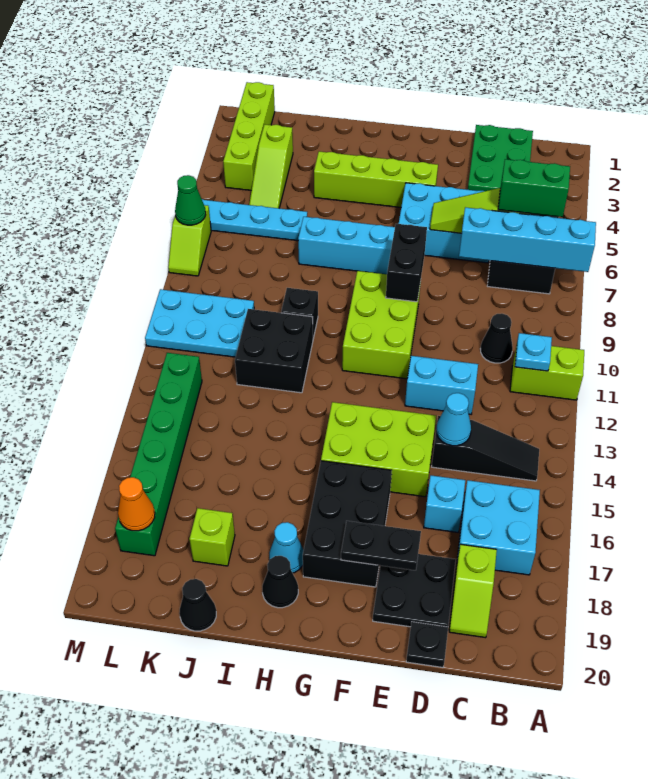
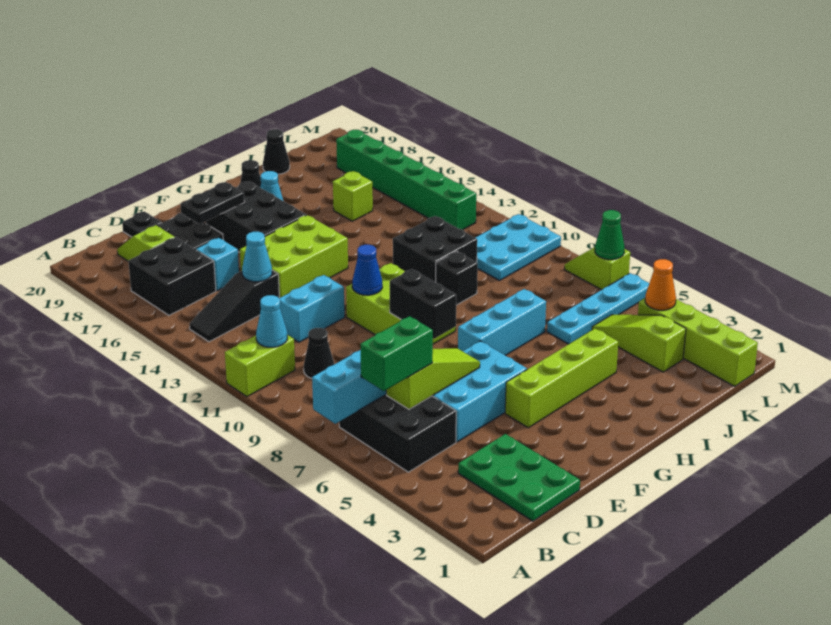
cyan plate B11 level 2 -> cyan cone B11 level 2
cyan brick B16:C17 level 1 -> black brick B16:C17 level 1
none -> blue cone F11 level 2
lime brick J18 level 1 -> lime brick J16 level 1
orange cone L18 level 2 -> orange cone L4 level 2

